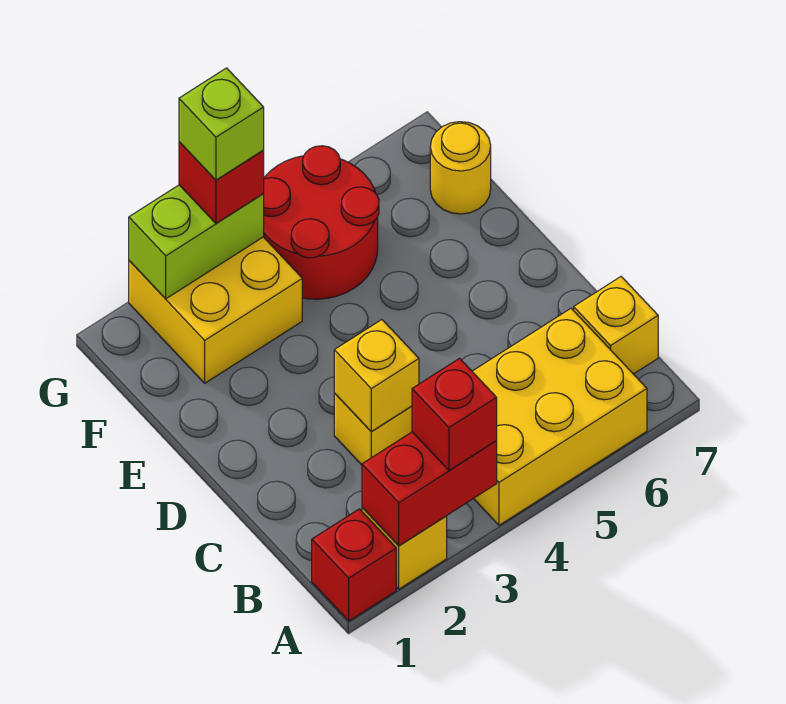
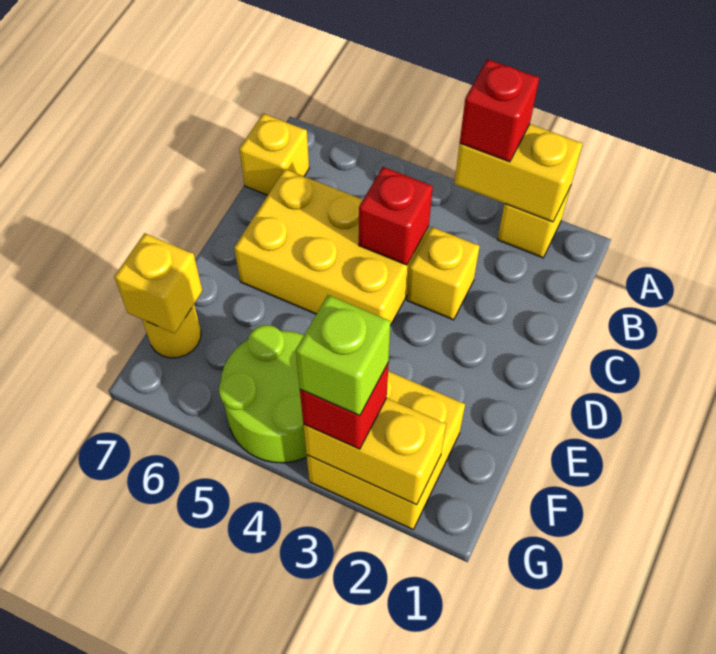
red brick A1 level 1 -> red brick C4 level 2
red brick A2:A3 level 2 -> yellow brick A2:A3 level 2
yellow brick A4:B6 level 1 -> yellow brick C4:D6 level 1
yellow brick C3 level 2 -> yellow brick F7 level 2
red round brick F4:G5 level 1 -> lime round brick F4:G5 level 1
lime brick G2:G3 level 2 -> yellow brick G2:G3 level 2

